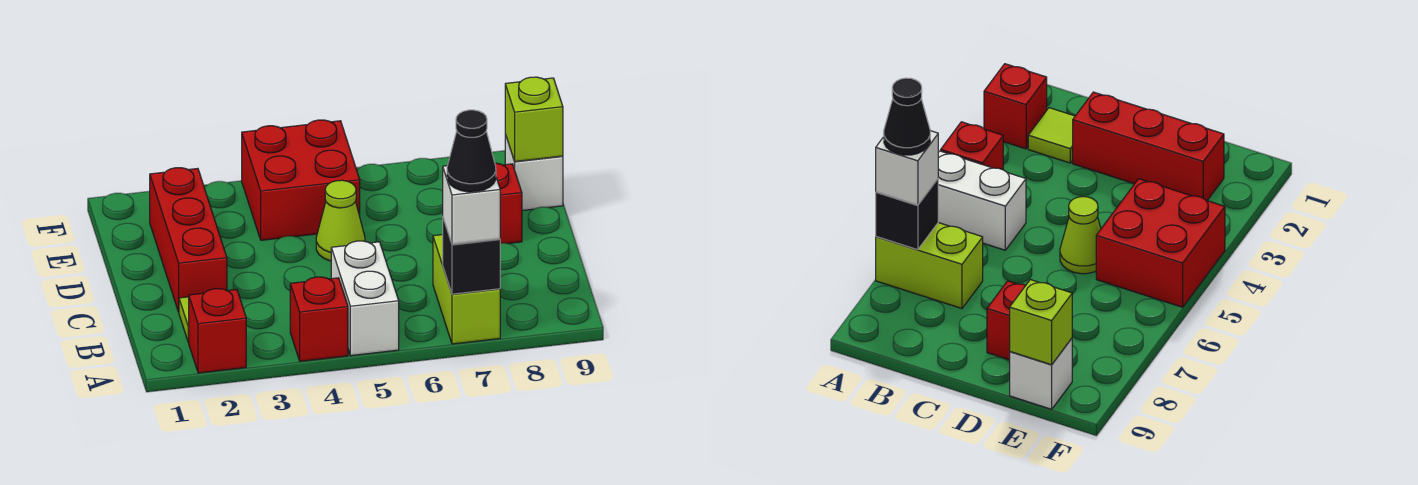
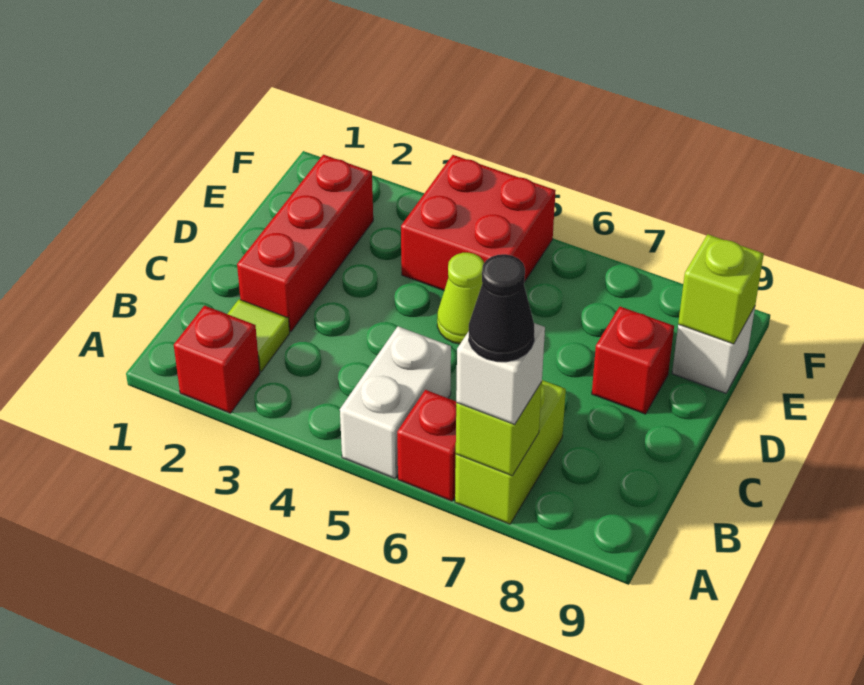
red brick A4 level 1 -> red brick A6 level 1
black brick A7 level 2 -> lime brick A7 level 2

